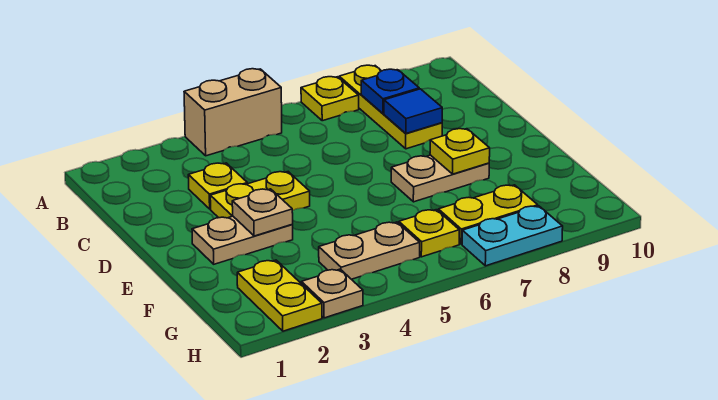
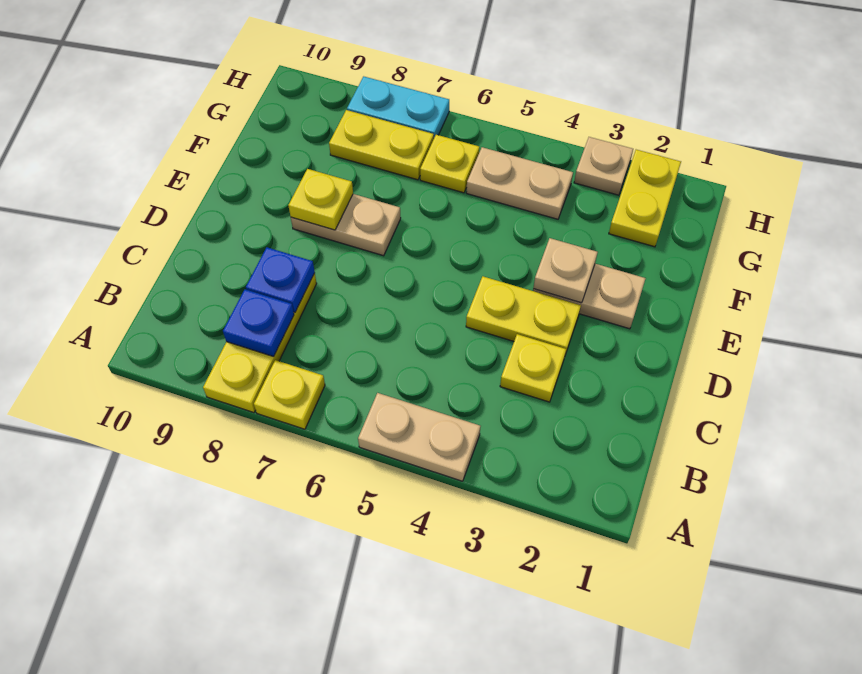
tan brick A4:A5 level 1 -> tan plate A4:A5 level 1
blue tile C8 level 2 -> blue plate C8 level 2

